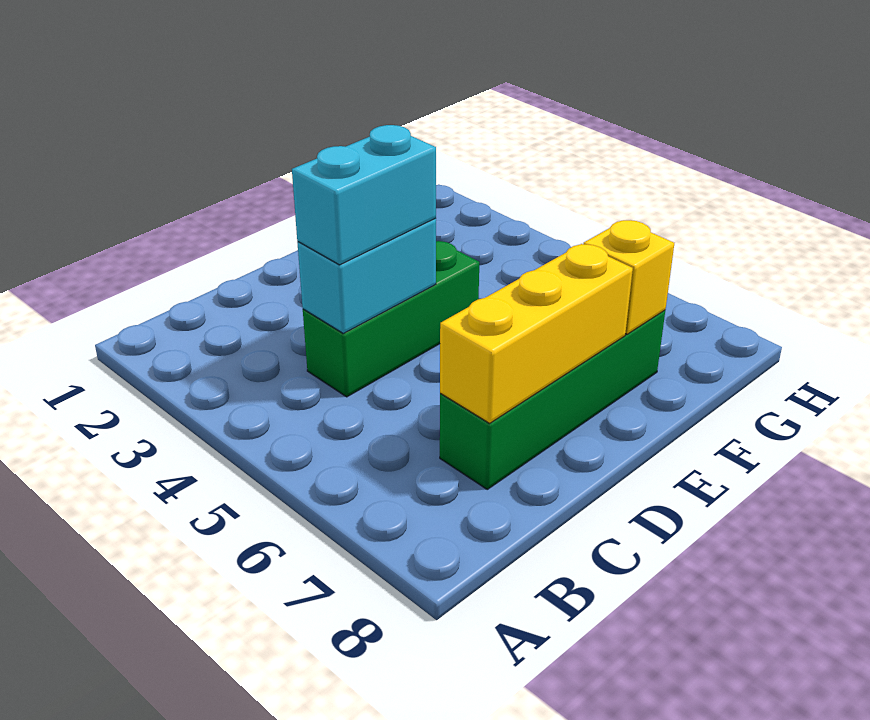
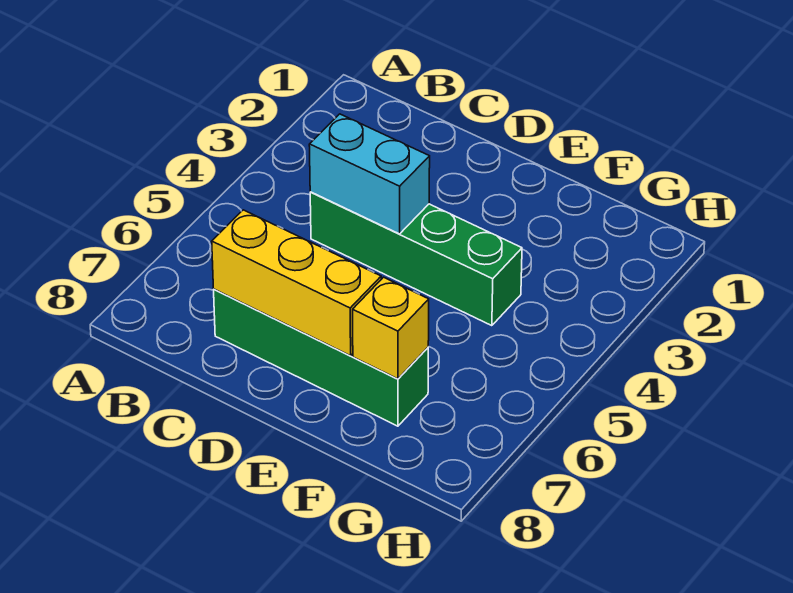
green brick C4:E4 level 1 -> green brick C4:F4 level 1
cyan brick C4:D4 level 3 -> none

